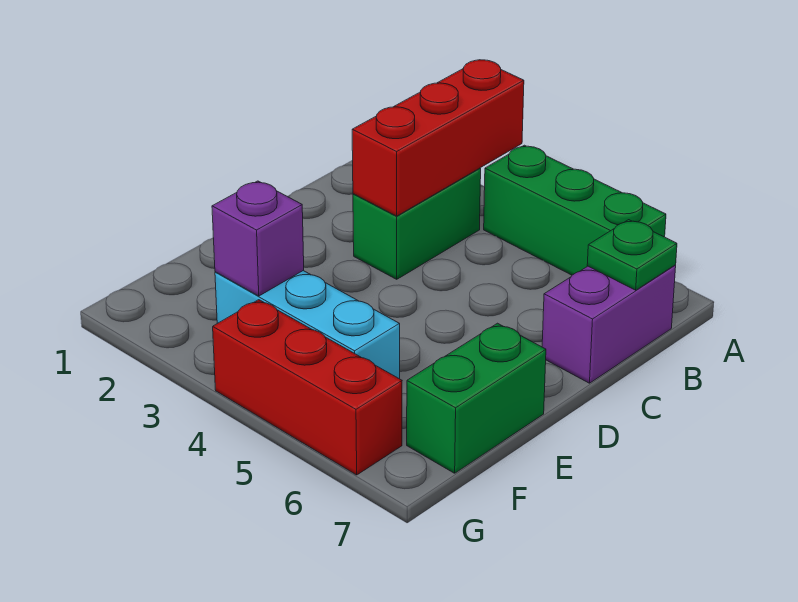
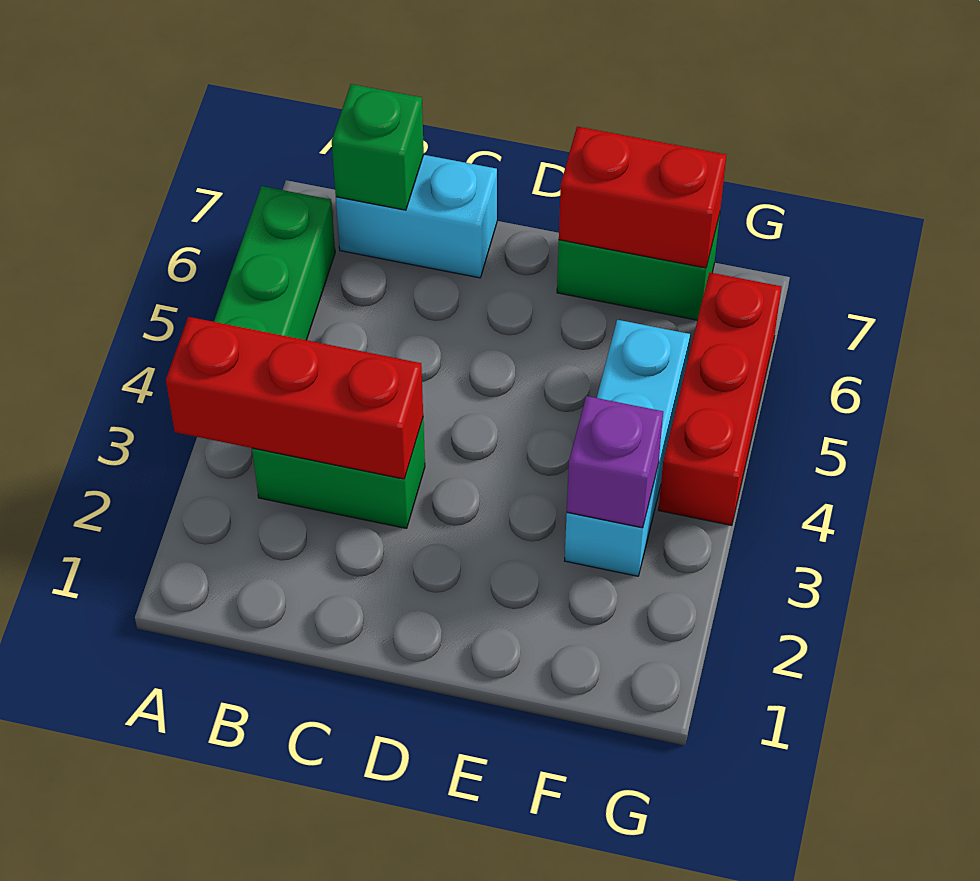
purple brick B7:C7 level 1 -> cyan brick B7:C7 level 1
green plate B7 level 2 -> green brick B7 level 2
none -> red brick E7:F7 level 2

